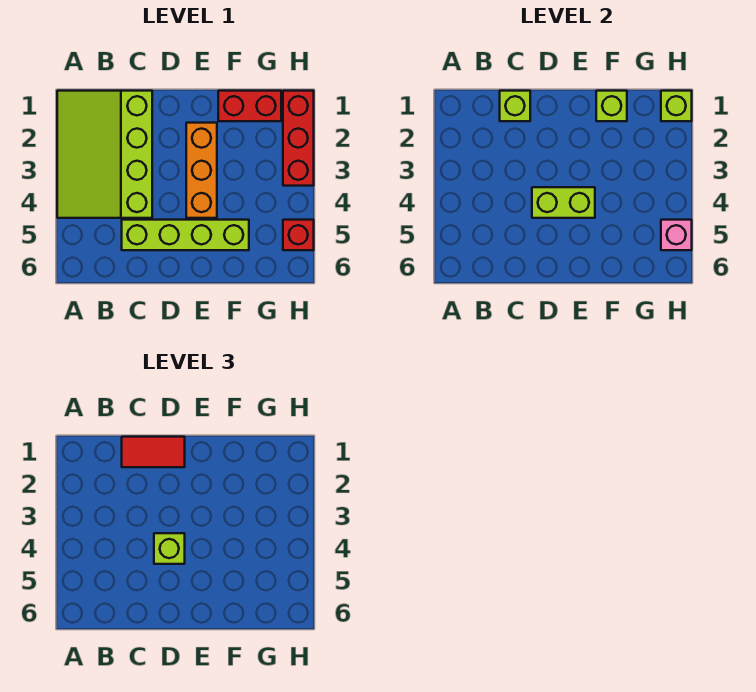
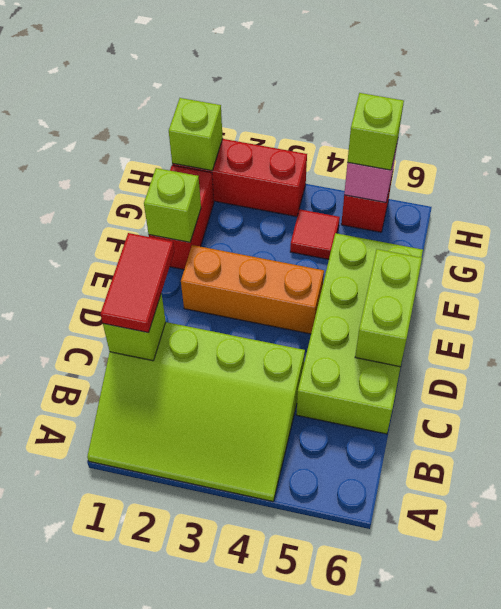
lime brick C5:F5 level 1 -> lime brick C5:F6 level 1
lime brick D4:E4 level 2 -> lime brick D6:E6 level 2
lime brick D4 level 3 -> lime brick H5 level 3
none -> red tile G4 level 1

